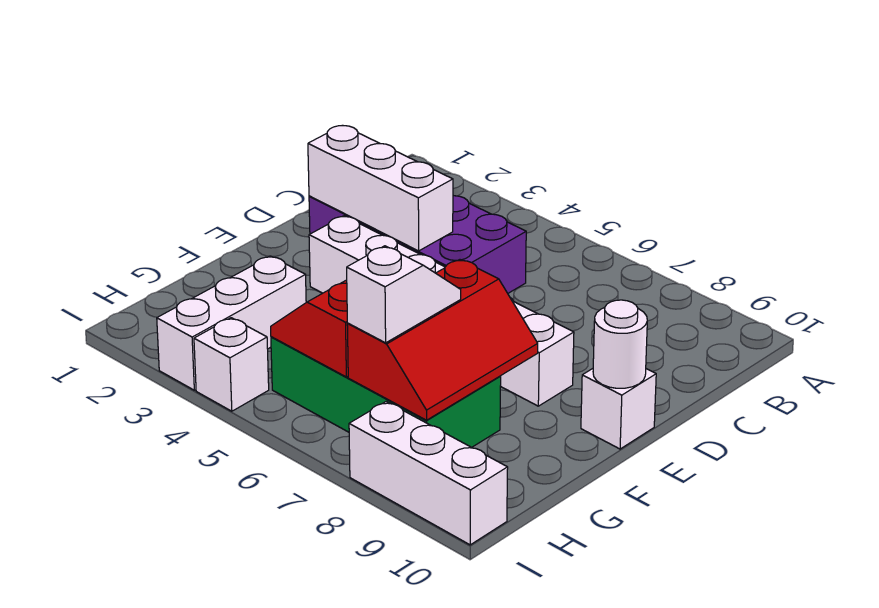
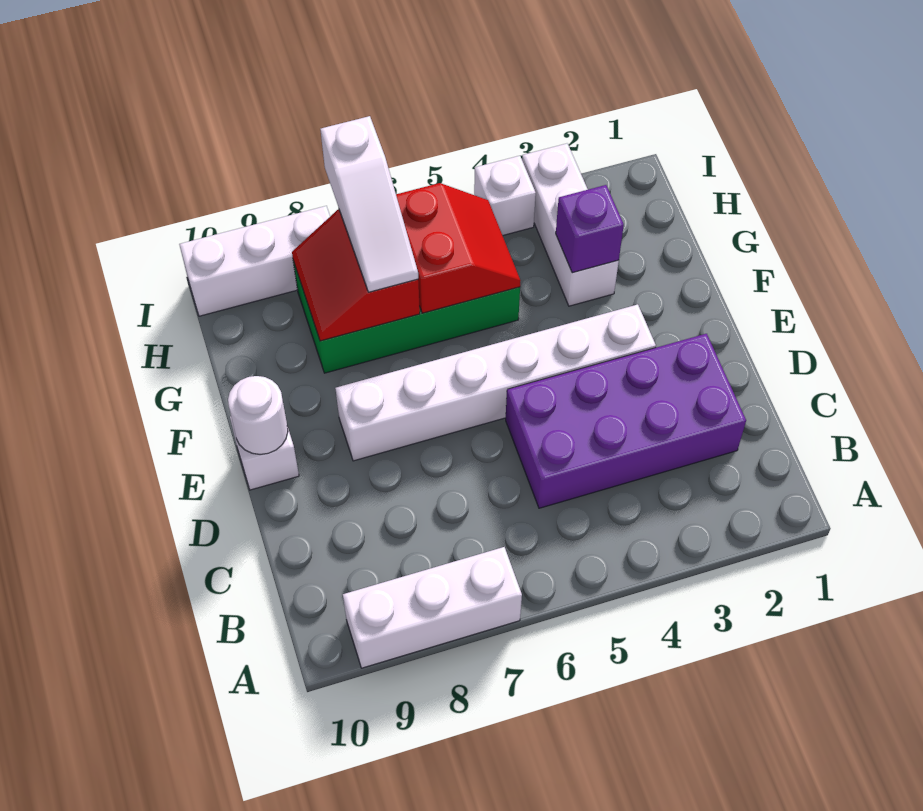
white brick D2:D4 level 2 -> white brick A7:A9 level 1
red slope F7:H8 level 2 top 7 -> red slope G7:H8 level 2 top 7
none -> purple brick G3 level 2
white slope G7:H7 level 3 top H -> white slope G7:I7 level 3 top I

